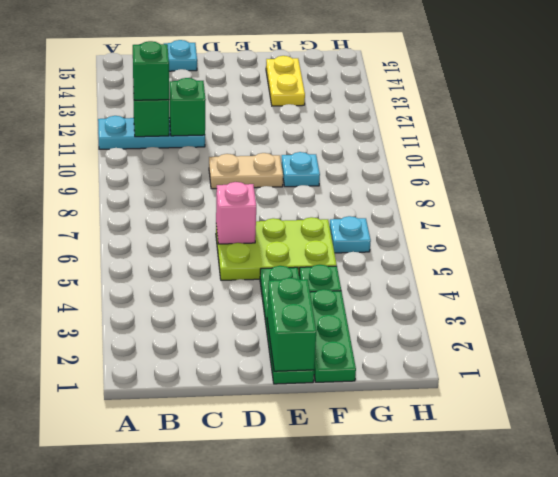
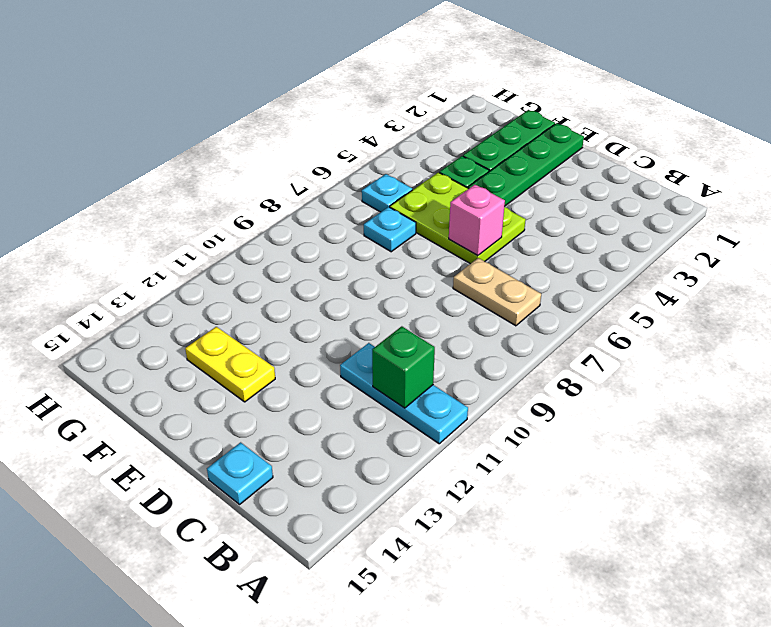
green brick B11 level 3 -> none
green brick C11 level 2 -> none
tan plate D9:E9 level 1 -> tan plate B7:C7 level 1
green brick E1:E2 level 2 -> none
cyan plate F9 level 1 -> cyan plate F7 level 1
yellow plate F13:F14 level 1 -> yellow plate E13:F13 level 1

